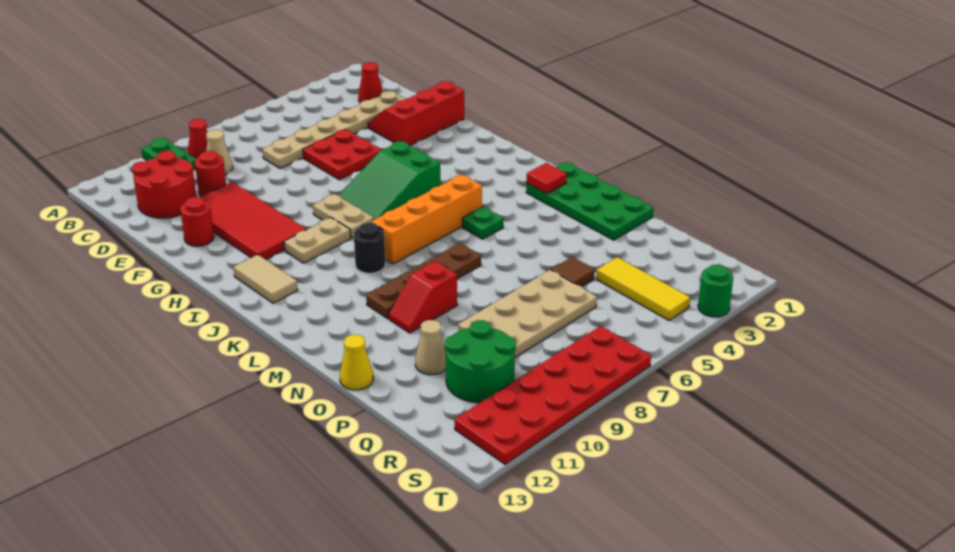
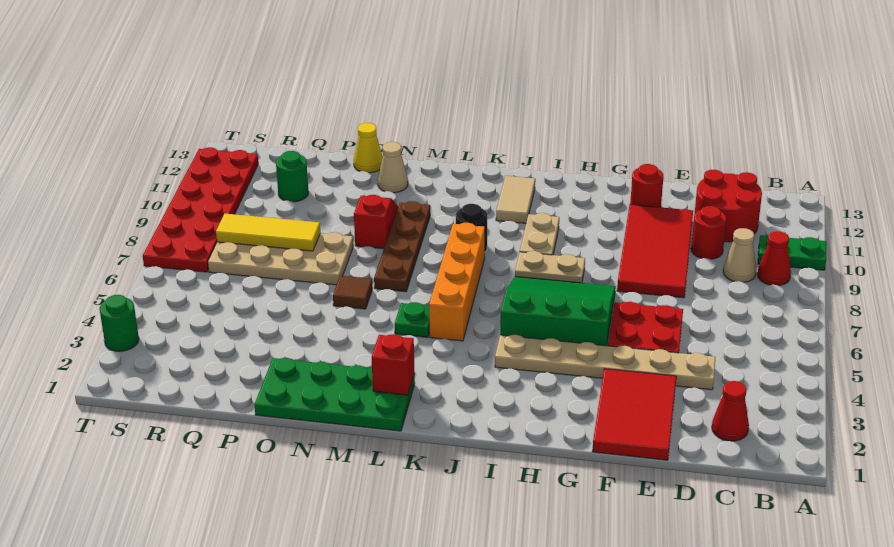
tan plate D2:D7 level 1 -> tan plate D4:I4 level 1
red slope E1:F3 level 1 top F -> red tile E1:F3 level 1
red tile E10:H11 level 1 -> red tile E8:F11 level 1
green slope H5:I7 level 1 top 5 -> green slope G5:I7 level 1 top 5
tan tile I12:J12 level 1 -> tan tile J11:J12 level 1
red tile L2 level 2 -> red brick L2 level 2
brown tile P5 level 1 -> brown tile N6 level 1
tan plate P6:Q9 level 1 -> tan plate O7:R8 level 1
tan cone P11 level 1 -> tan cone N12 level 1
yellow tile Q4:S4 level 1 -> yellow tile P8:R8 level 2
green round brick Q10:R11 level 1 -> green round brick Q11 level 1

